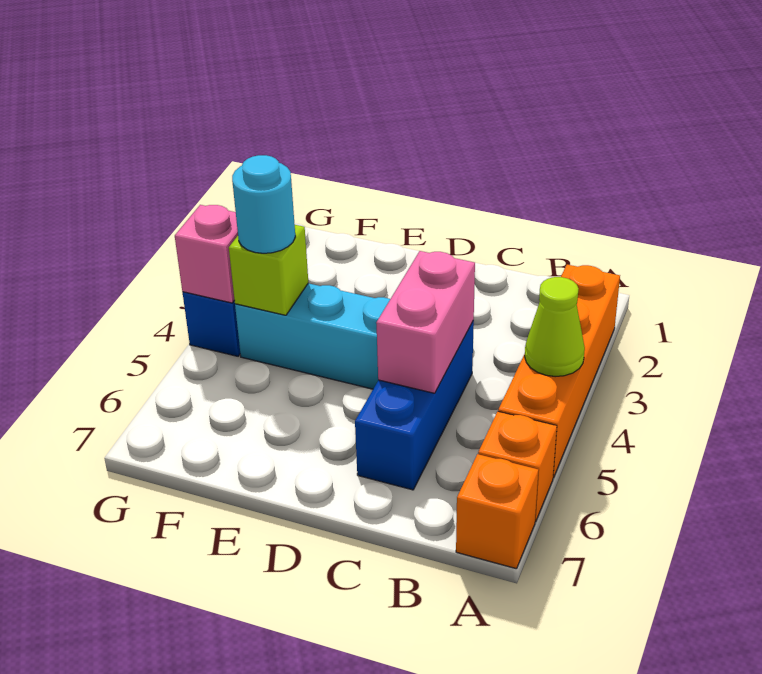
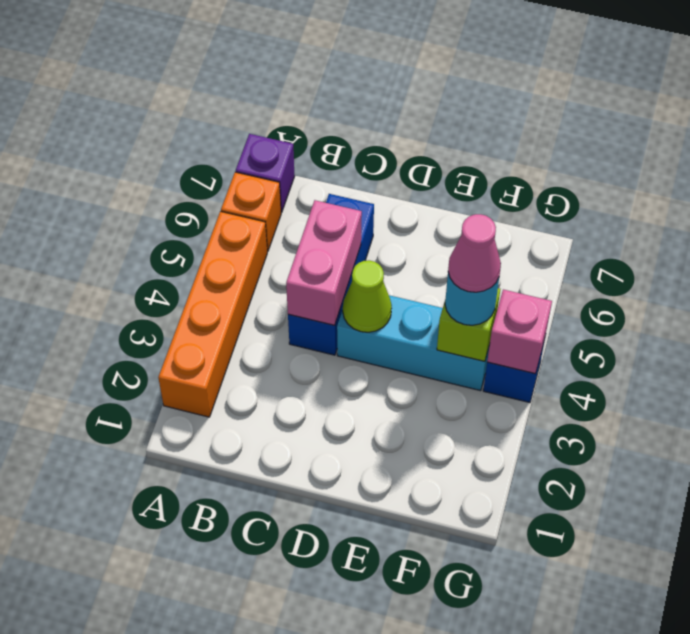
lime cone A4 level 2 -> lime cone D4 level 2
orange brick A7 level 1 -> purple brick A7 level 1
none -> pink cone F4 level 4

